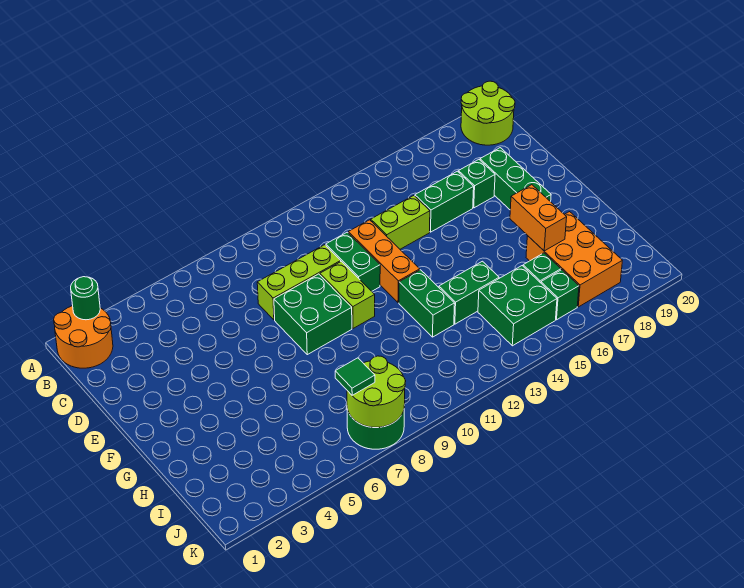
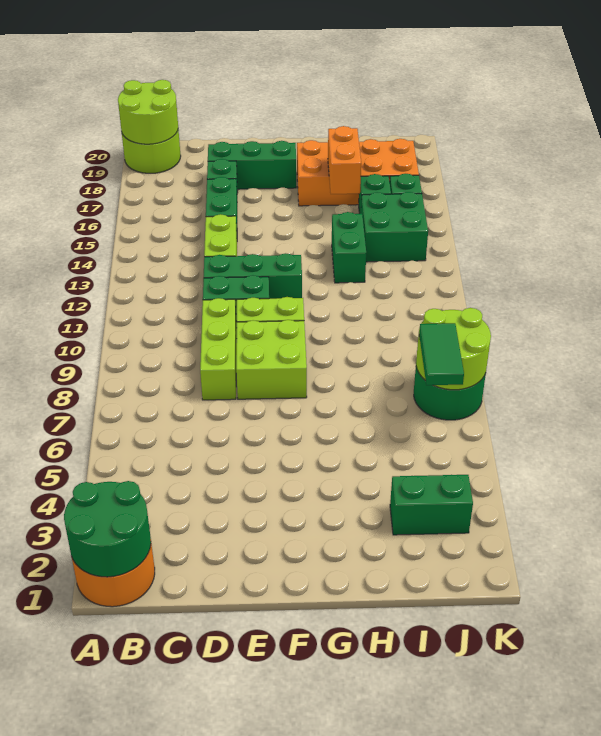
green round brick A2 level 2 -> green round brick A1:B2 level 2
none -> lime round brick A19:B20 level 2
orange brick D12:F12 level 1 -> green brick D12:F12 level 1
green brick E8:F9 level 1 -> lime brick E8:F9 level 1
green brick G12:H12 level 1 -> green brick I3:J3 level 1
orange brick G17:H17 level 2 -> orange brick H16:H17 level 2
orange brick H17:J18 level 1 -> orange brick G17:J18 level 1
green tile J7 level 3 -> green tile J6:J7 level 3

